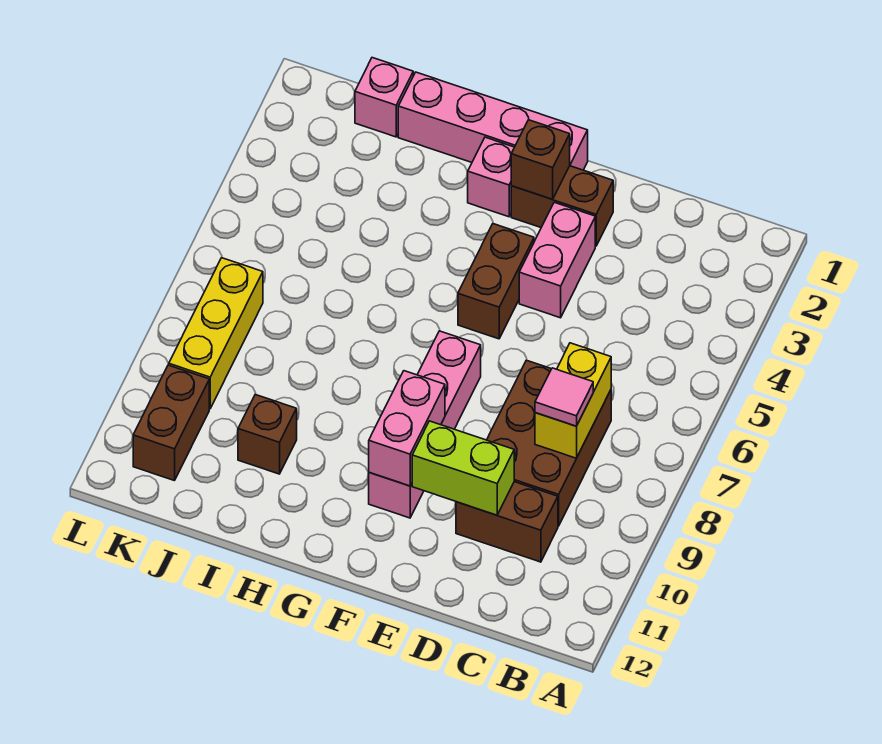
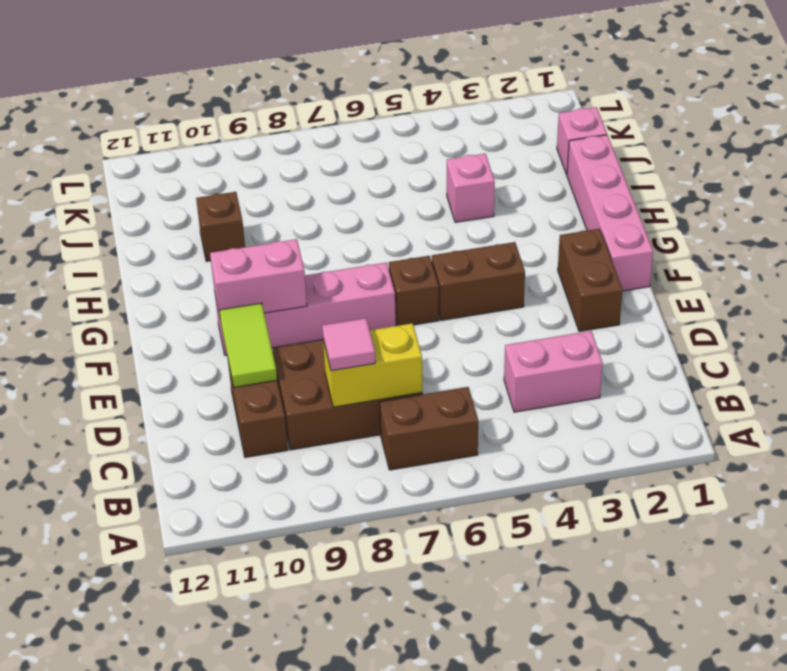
lime brick D10:E10 level 2 -> lime tile D10:E10 level 2
pink brick E3:E4 level 1 -> pink brick C3:C4 level 1
brown brick F2 level 2 -> brown brick F6 level 1
pink brick G2 level 1 -> pink brick I4 level 1
yellow brick K7:K9 level 1 -> none
brown brick K10:K11 level 1 -> brown brick B6:B7 level 1

